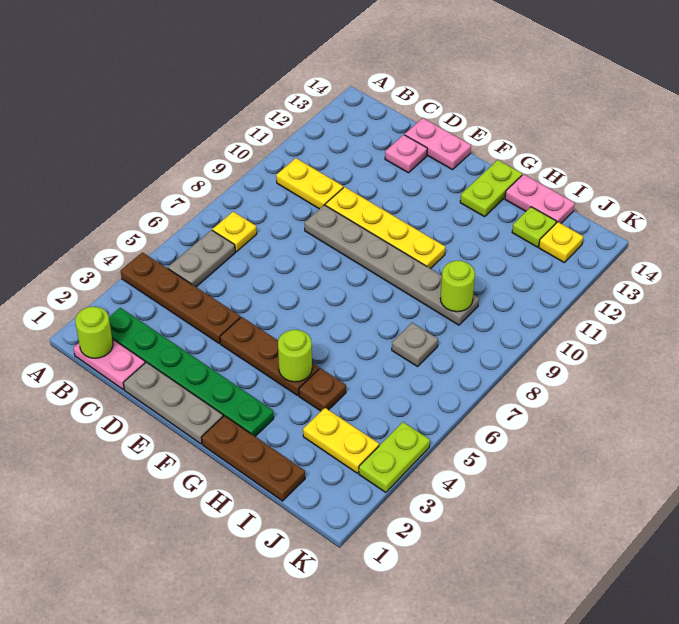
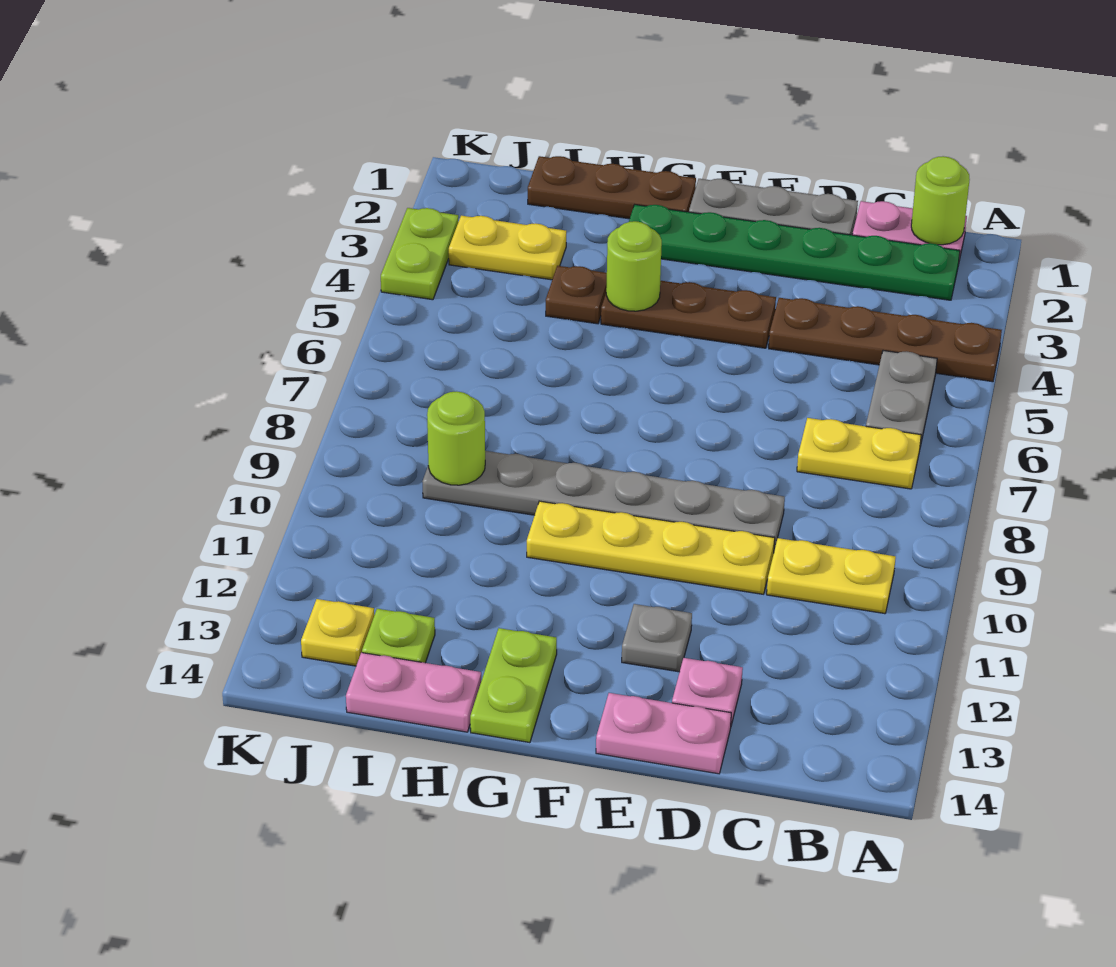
yellow plate B7 level 1 -> yellow plate B7:C7 level 1
grey plate I7 level 1 -> grey plate E12 level 1

